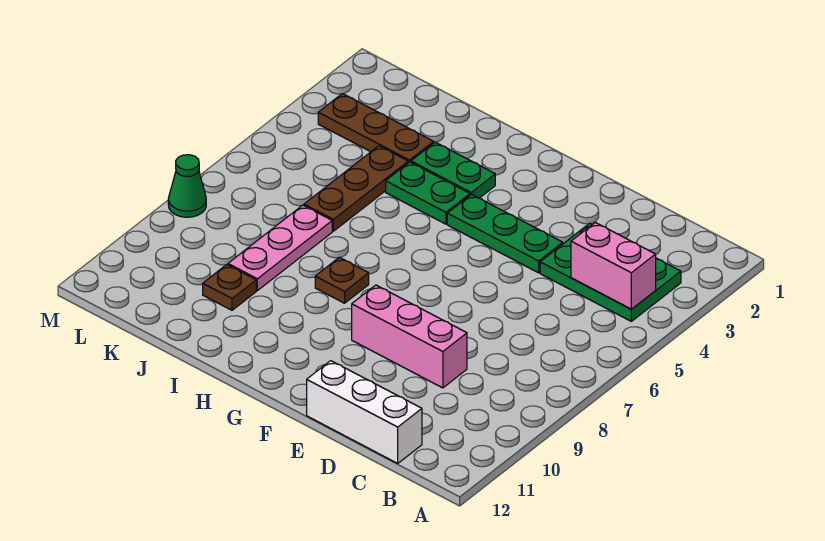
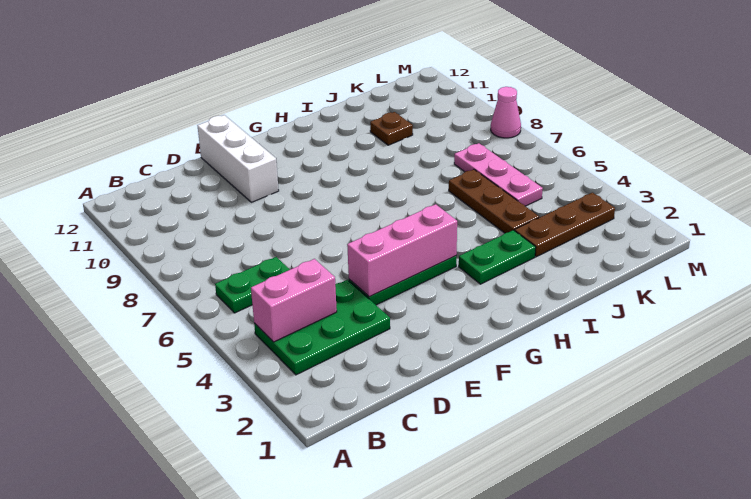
white brick C12:E12 level 1 -> white brick E10:E12 level 1
pink brick D9:F9 level 1 -> pink brick E4:G4 level 2
green plate H4:I4 level 1 -> green plate B6:C6 level 1
brown plate H8 level 1 -> none
pink plate J7:J9 level 1 -> pink plate K5:K7 level 1
green cone M8 level 1 -> pink cone M8 level 1

